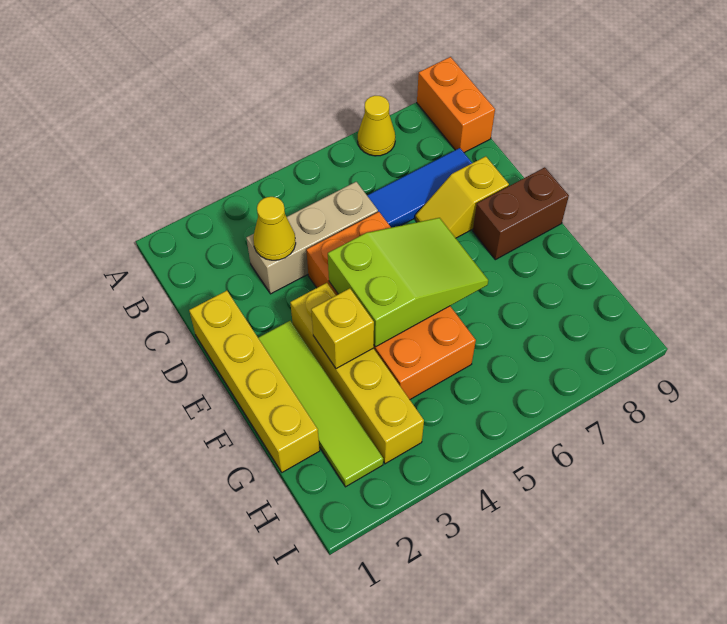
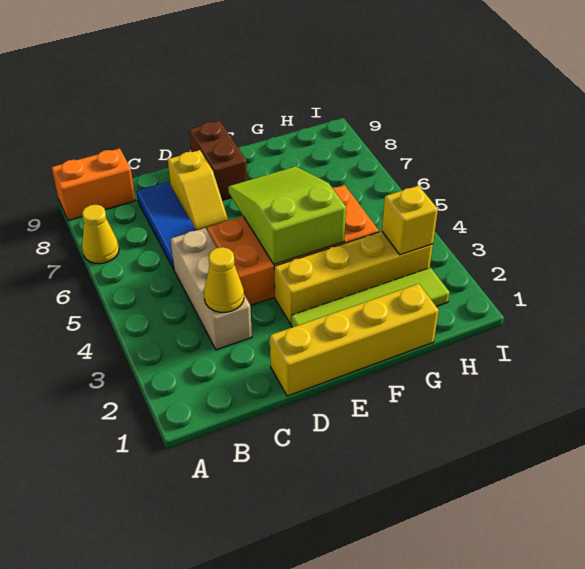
yellow brick F3 level 2 -> yellow brick H3 level 2

